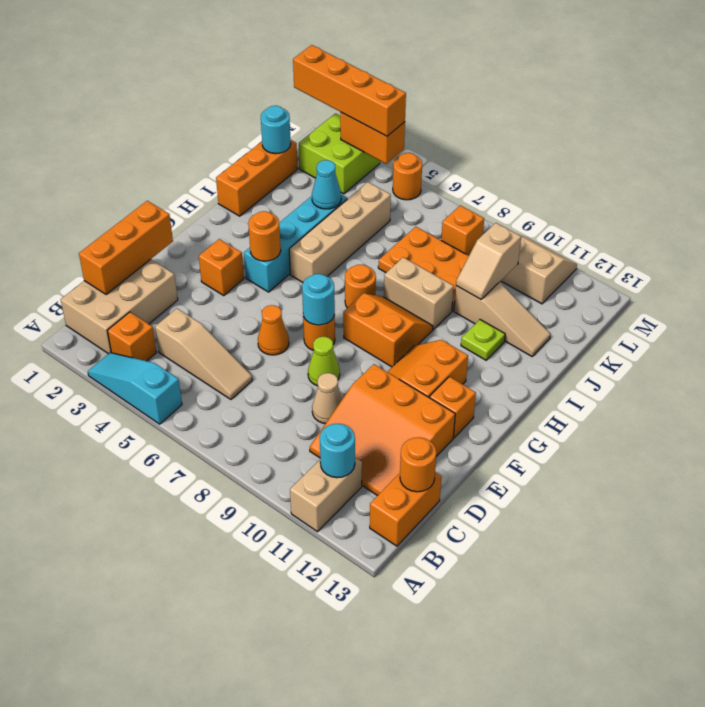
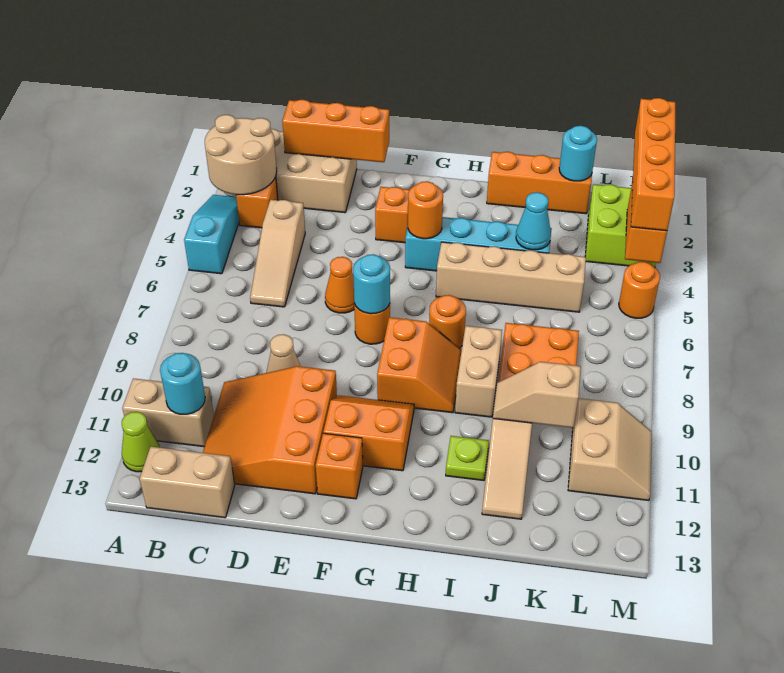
none -> tan round brick A2:B3 level 2
orange brick B13:C13 level 1 -> tan brick B13:C13 level 1
orange round brick C13 level 2 -> none
lime cone E8 level 1 -> lime cone A12 level 1
orange brick L8 level 1 -> none

